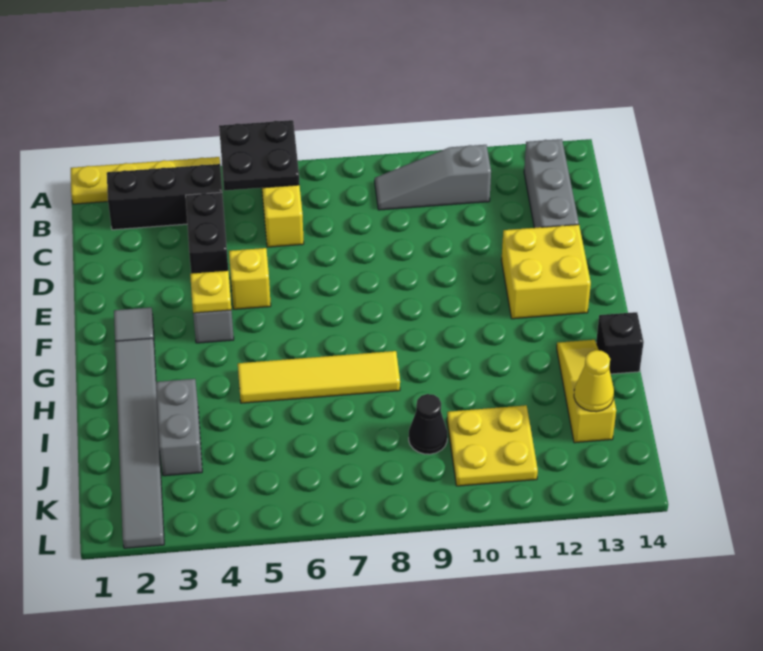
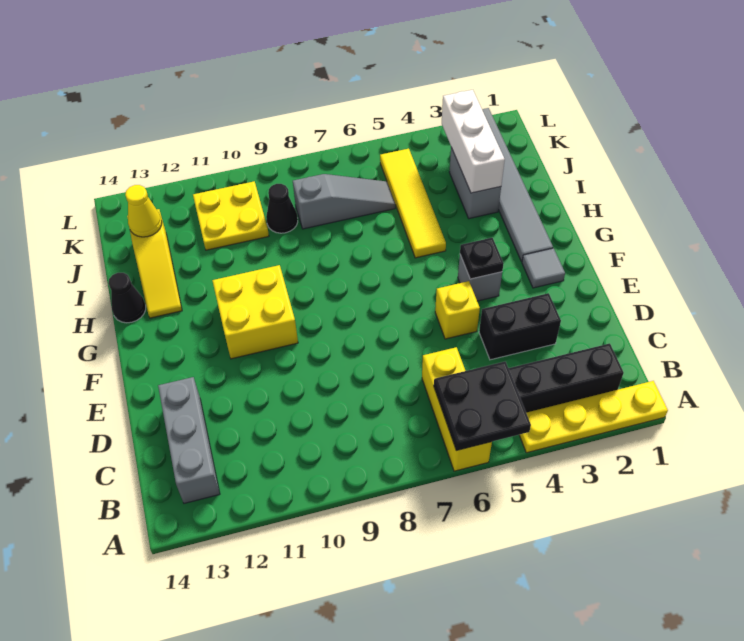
grey slope B9:B11 level 1 top 11 -> grey slope J6:J8 level 1 top 8
black brick C4:D4 level 1 -> black brick D3:D4 level 1
yellow brick E12:F13 level 1 -> yellow brick F10:G11 level 1
yellow plate F4 level 2 -> black plate F4 level 2
yellow tile H5:H8 level 1 -> yellow tile H5:K5 level 1
black brick H14 level 1 -> black cone H14 level 1
none -> white brick I3:K3 level 2

